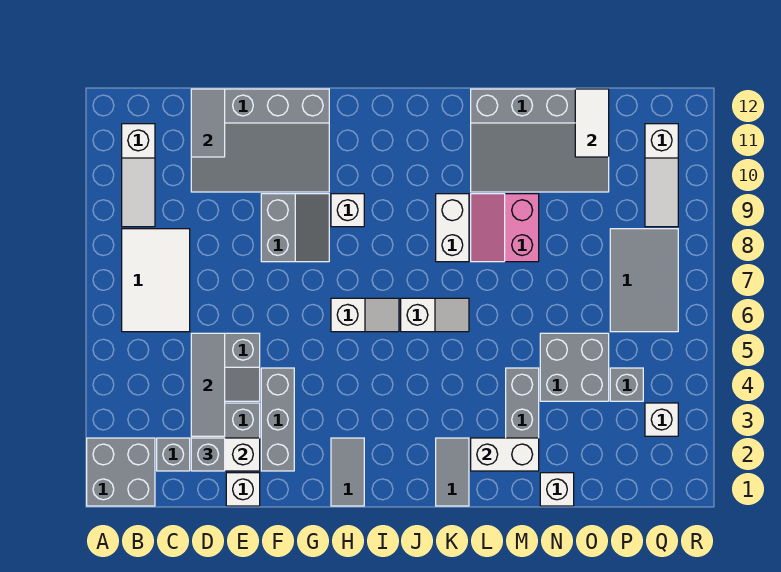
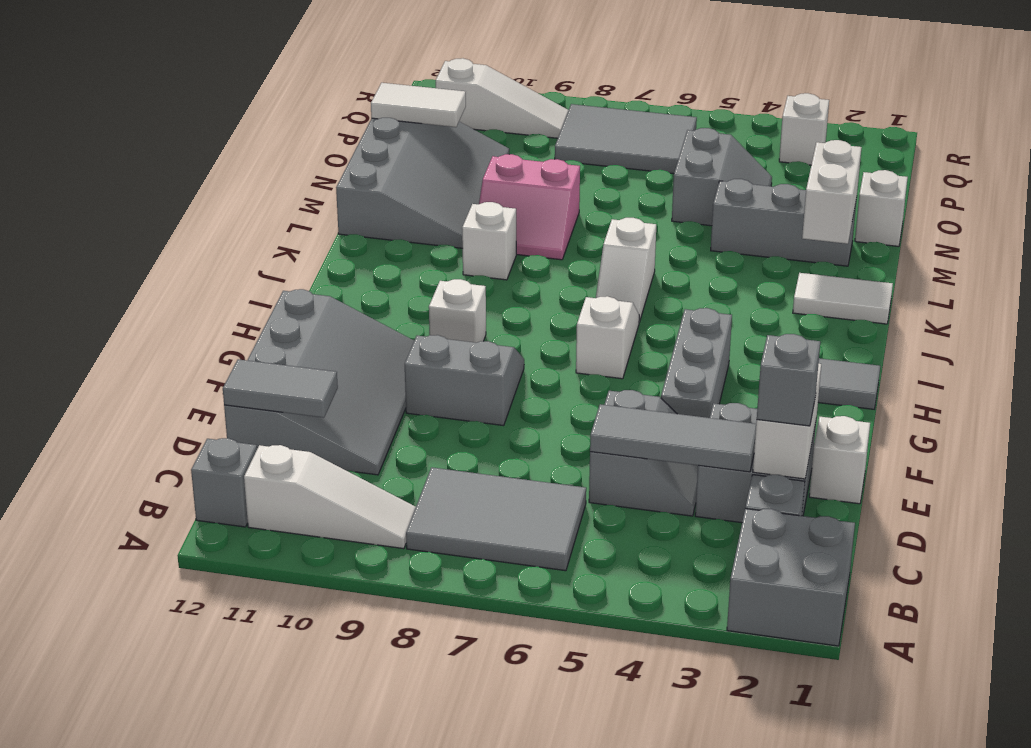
white tile B6:C8 level 1 -> grey tile B6:C8 level 1
grey brick F2:F4 level 1 -> grey brick F4:H4 level 1
white slope J6:K6 level 1 top J -> white slope J6:K6 level 1 top K
grey tile K1:K2 level 1 -> white tile K1:K2 level 1
white brick K8:K9 level 1 -> white brick K9 level 1
grey brick N4:O5 level 1 -> grey slope N4:O5 level 1 top 5
grey brick P4 level 1 -> grey brick B12 level 1

